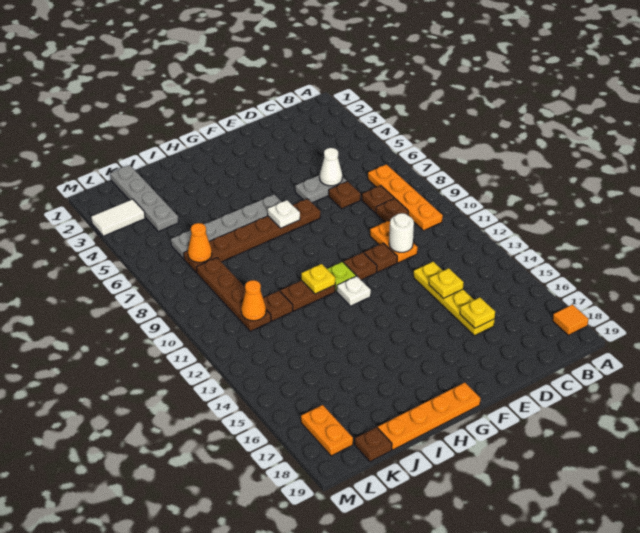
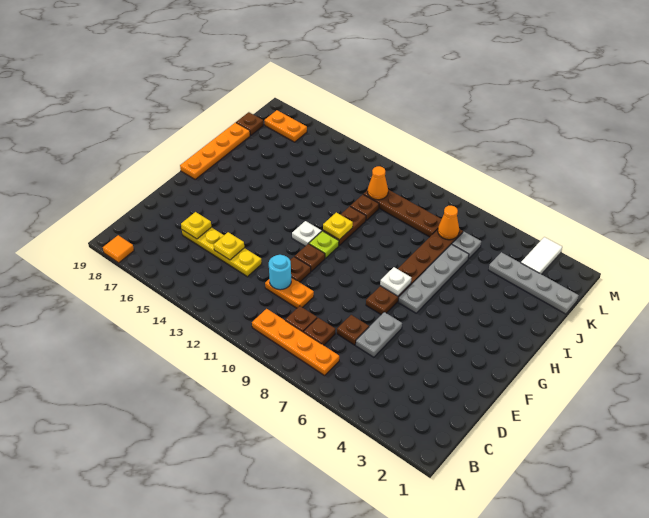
white cone D6 level 2 -> none
white round brick D11 level 2 -> cyan round brick D11 level 2

